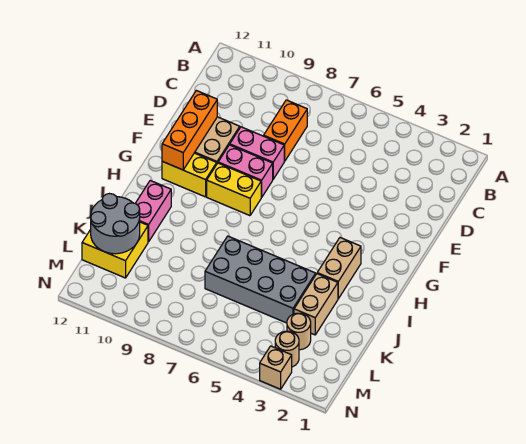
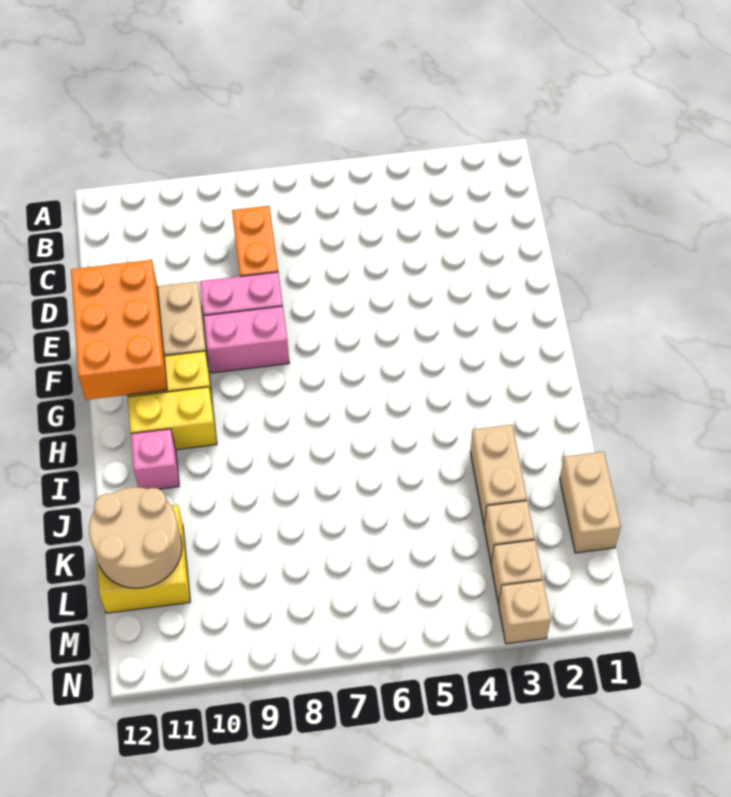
orange brick E11:G11 level 2 -> orange brick E11:G12 level 2
yellow brick G8:G9 level 1 -> yellow brick H10:H11 level 1
tan brick H3:I3 level 1 -> tan brick K1:L1 level 1
pink brick I11:J11 level 1 -> pink brick I11 level 1
grey brick J4:K7 level 1 -> none
grey round brick K11:L12 level 2 -> tan round brick K11:L12 level 2
tan round brick L3 level 1 -> tan brick L3 level 1
tan round brick M3 level 1 -> tan brick M3 level 1

